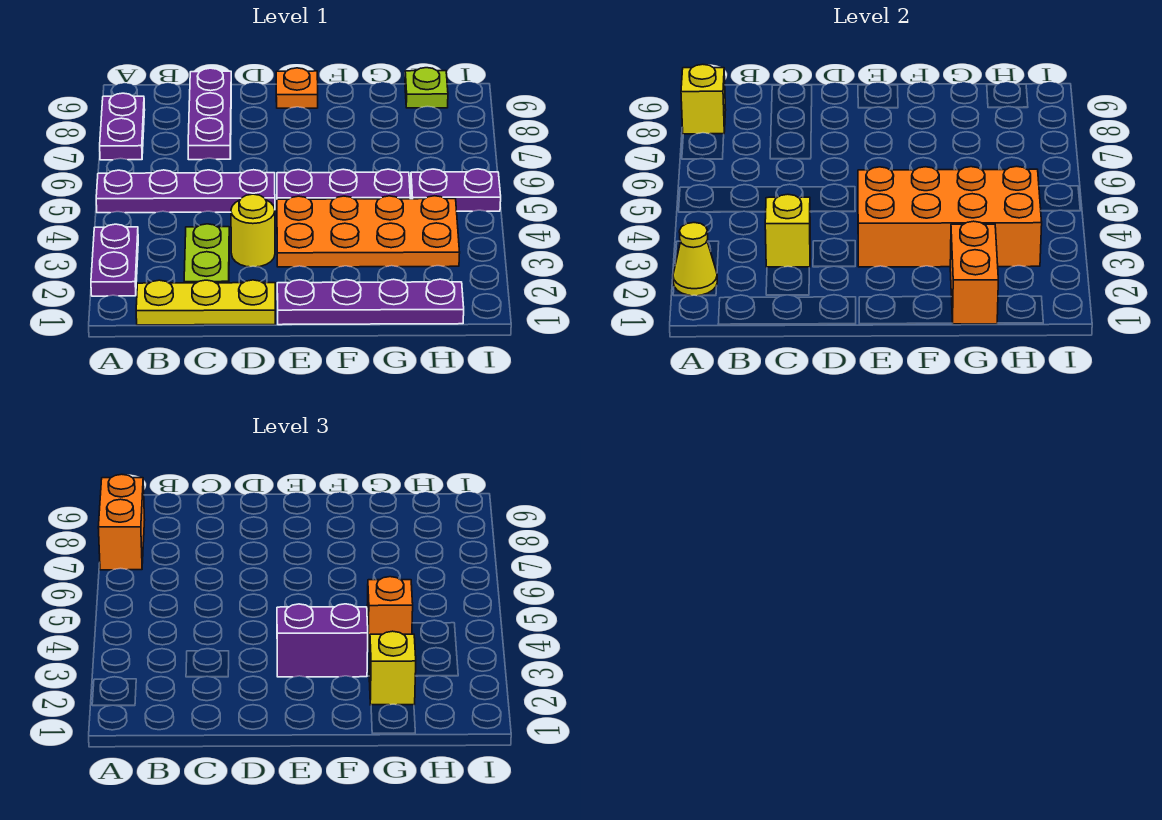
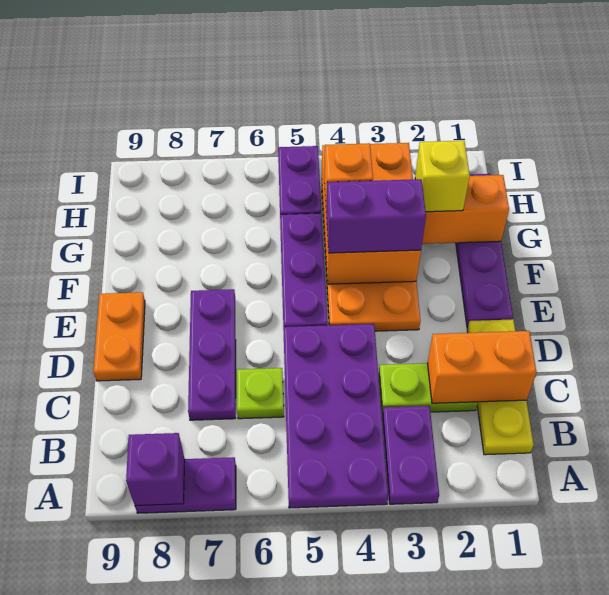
purple plate A2:A3 level 1 -> purple plate A3:B3 level 1
yellow cone A2 level 2 -> none
purple plate A5:D5 level 1 -> purple plate A4:D5 level 1
orange brick A7:A8 level 3 -> orange brick C1:C2 level 2
yellow brick A8 level 2 -> purple brick A8 level 2
yellow brick C3 level 2 -> none
purple plate C7:C9 level 1 -> purple plate C7:E7 level 1
yellow round brick D3 level 1 -> none
orange brick E3:H4 level 2 -> orange brick F3:H4 level 2
purple brick E3:F3 level 3 -> purple brick F3:F4 level 3
orange plate E9 level 1 -> orange plate D9:E9 level 1
lime plate H9 level 1 -> lime plate C6 level 1

